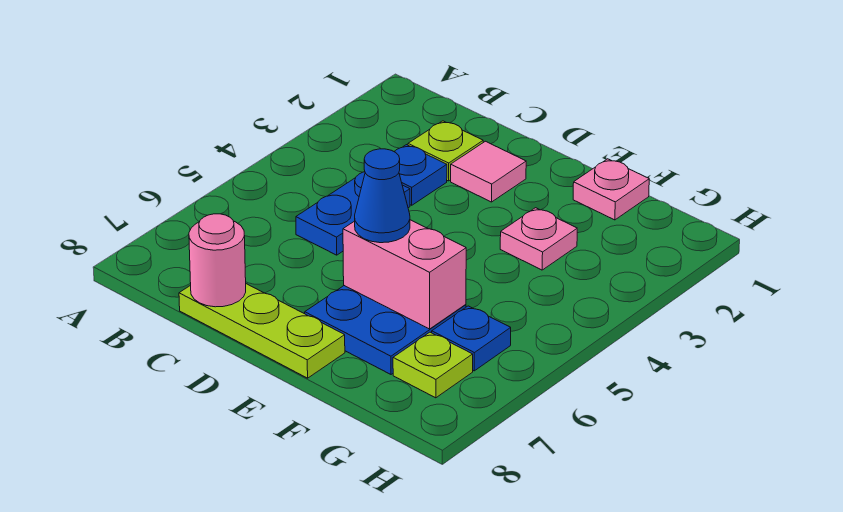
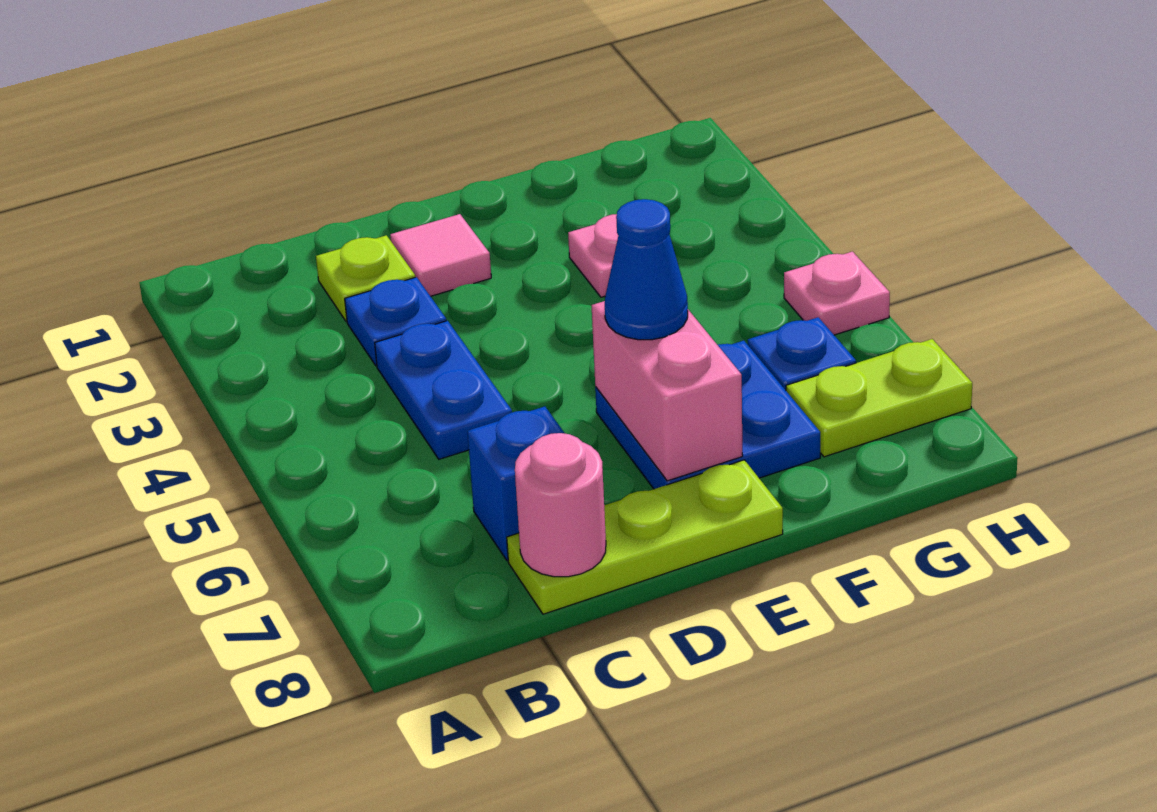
none -> blue brick C7 level 1
pink brick E6:F6 level 2 -> pink brick E6:E7 level 2
pink plate F1 level 1 -> pink plate H5 level 1
lime plate G7 level 1 -> lime plate G7:H7 level 1

